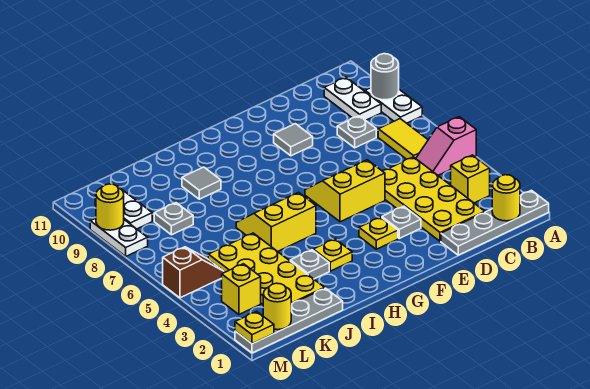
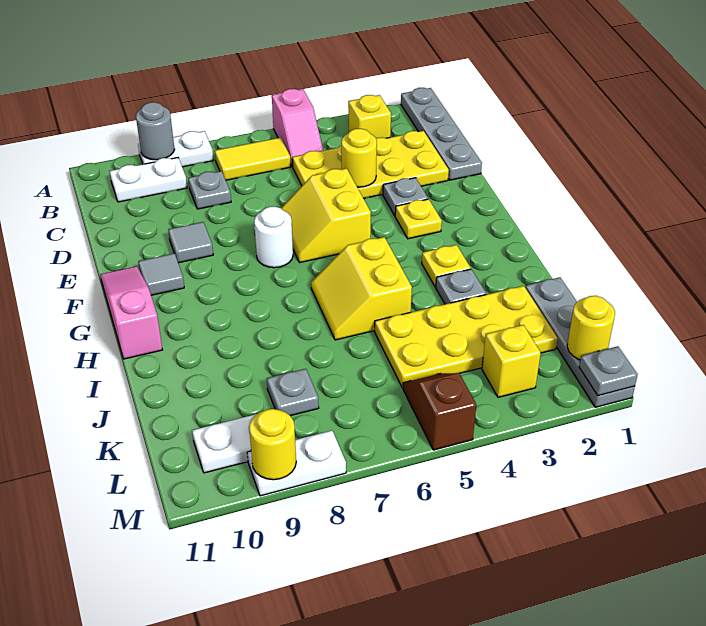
yellow round brick B1 level 2 -> yellow round brick D4 level 2
none -> white round brick F7 level 1
none -> pink slope F11:H11 level 1 top H
grey tile I9 level 1 -> grey tile F10 level 1
yellow plate M1 level 2 -> grey plate M1 level 2

